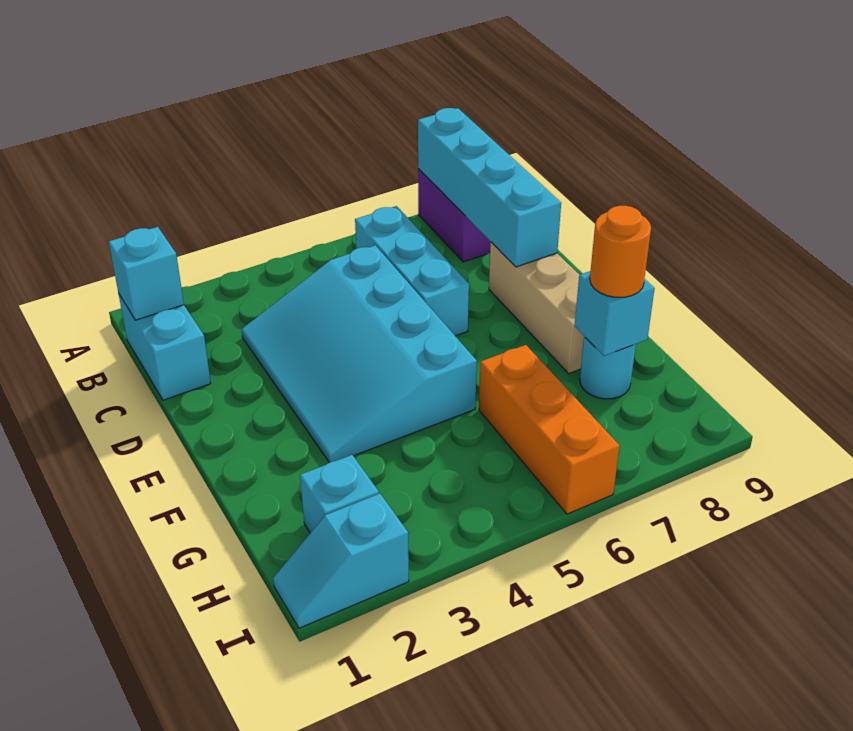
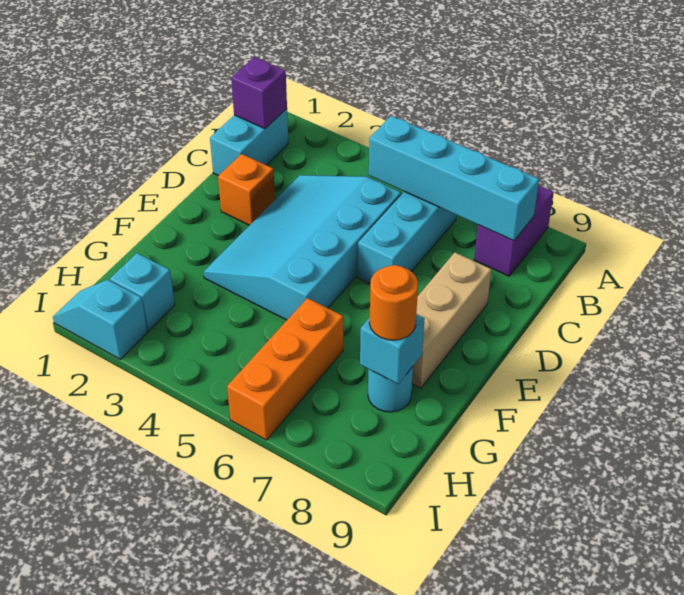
cyan brick A8:D8 level 2 -> cyan brick B5:B8 level 2
cyan brick B1 level 2 -> purple brick B1 level 2
none -> orange brick D2 level 1

